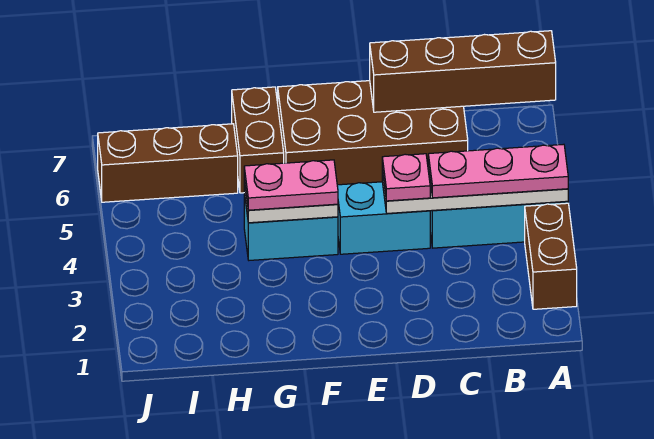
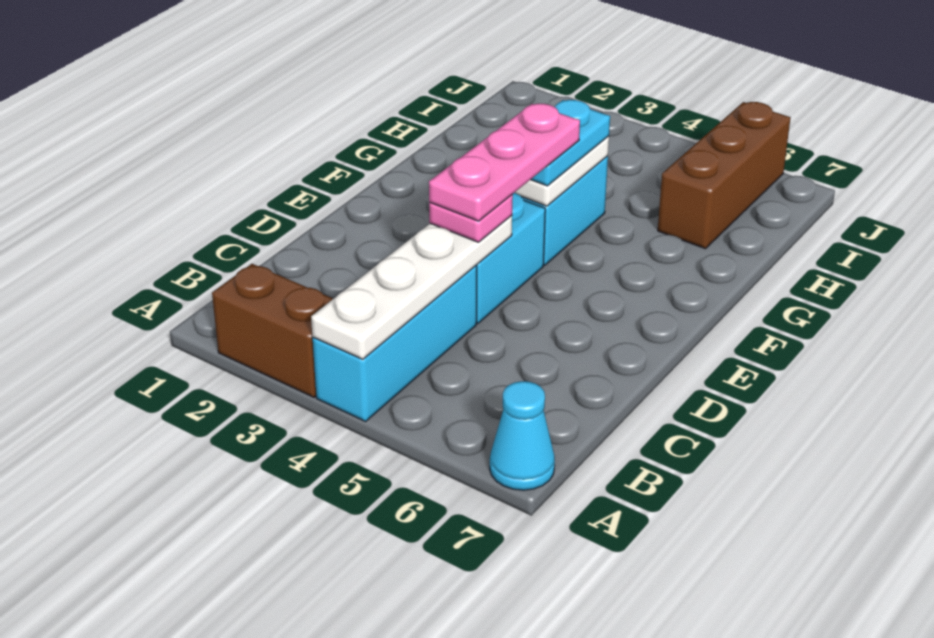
pink plate A4:C4 level 3 -> pink plate D4:F4 level 4
none -> cyan cone A7 level 1
brown brick A7:D7 level 2 -> none
brown brick C6:F7 level 1 -> none
pink plate F4:G4 level 3 -> cyan plate F4:G4 level 3
brown brick G6:G7 level 1 -> none

